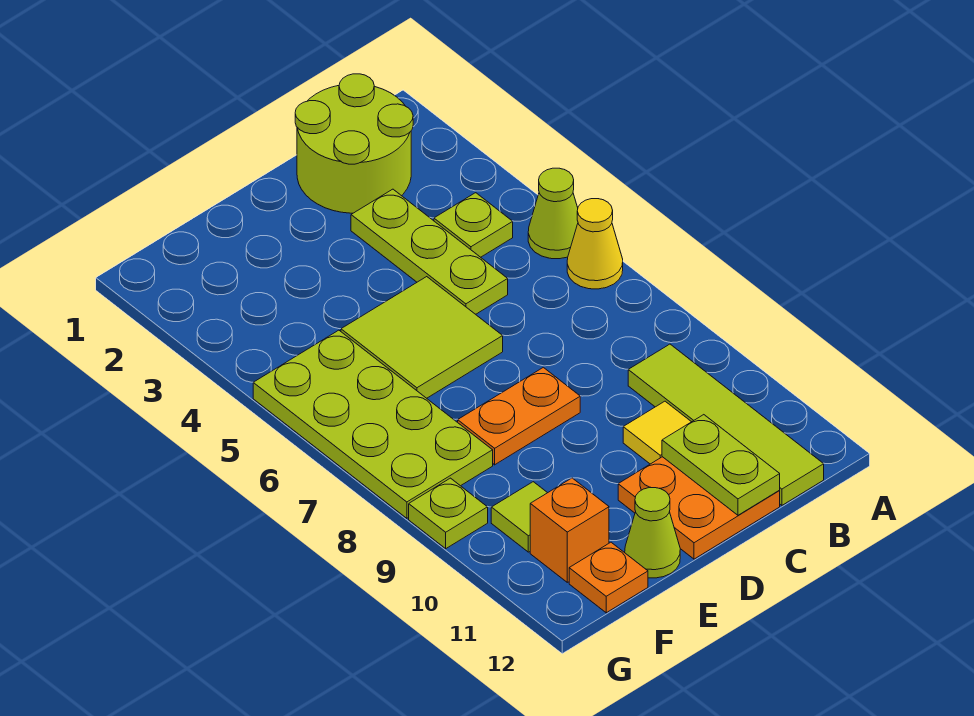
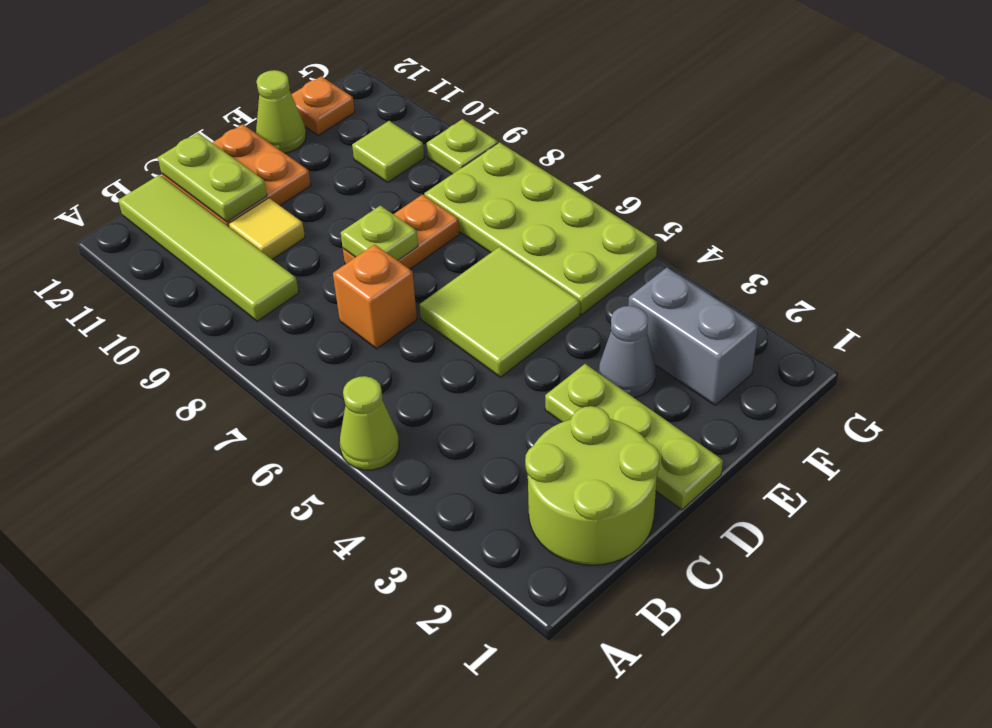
yellow cone A6 level 1 -> none
lime plate B4 level 1 -> lime plate D8 level 2
lime plate C3:C5 level 1 -> lime plate D1:D3 level 1
none -> grey cone E3 level 1
none -> grey brick F2:F3 level 1
orange brick F11 level 1 -> orange brick C7 level 1

